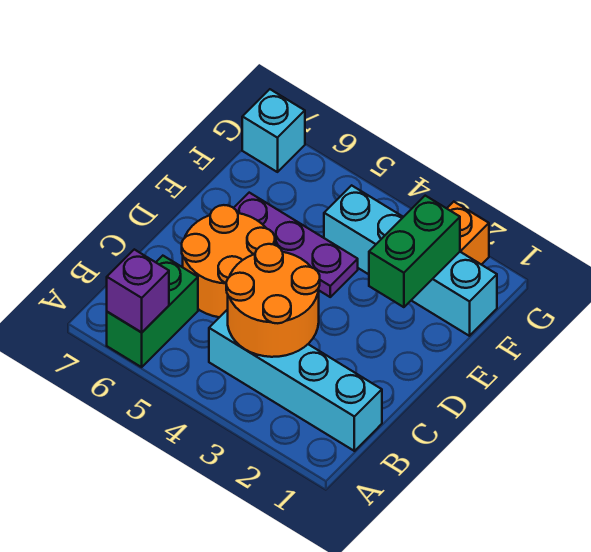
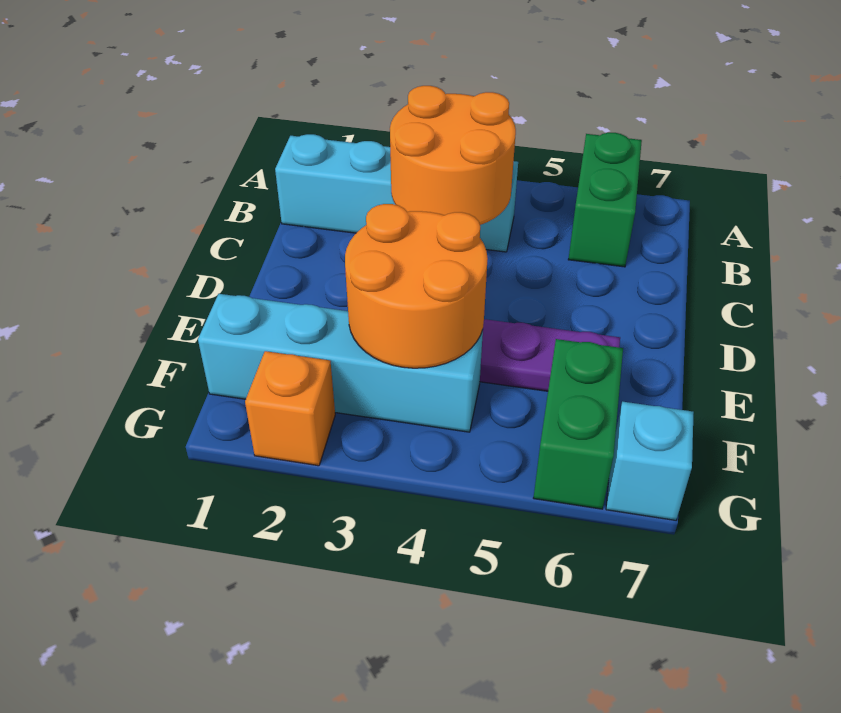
purple brick A6 level 2 -> none
orange round brick C5:D6 level 1 -> orange round brick E3:F4 level 2
green brick E2:F2 level 2 -> green brick F6:G6 level 1

